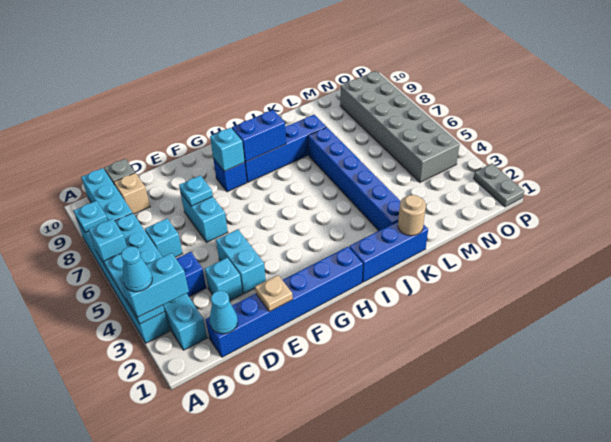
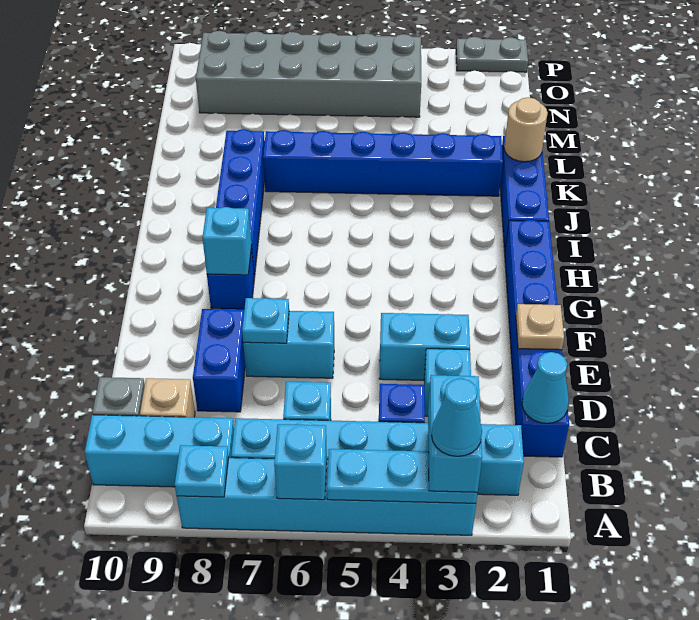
blue brick H8:I8 level 2 -> blue brick D8:E8 level 1

